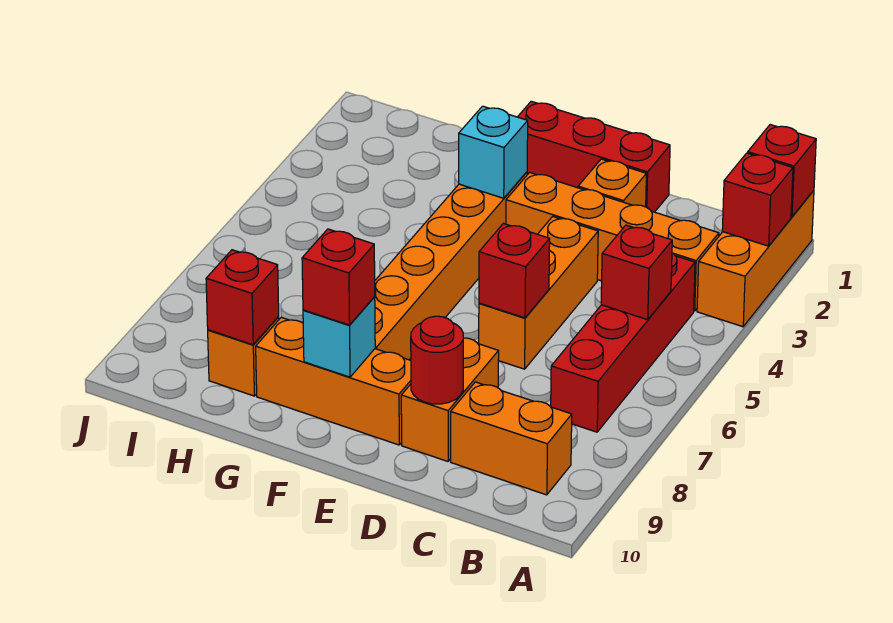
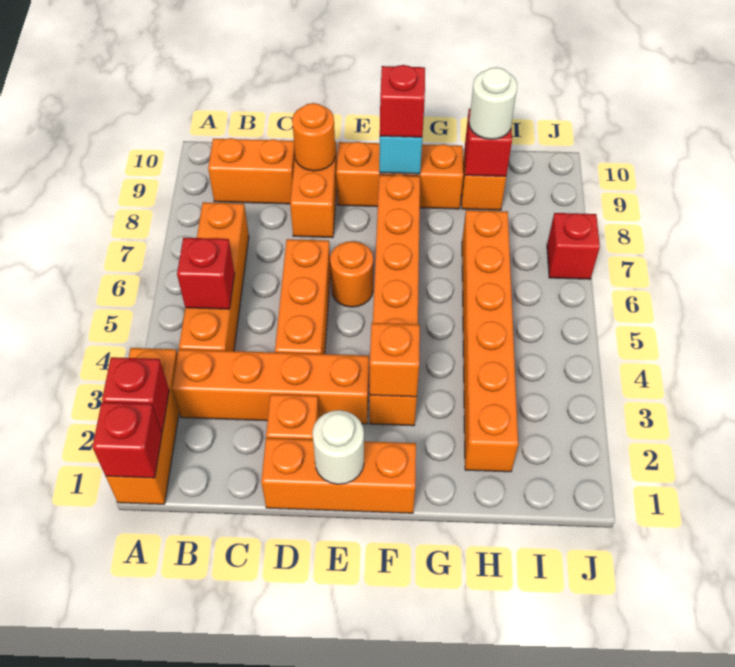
red brick B4:B7 level 1 -> orange brick B4:B7 level 1
red brick D1:F1 level 1 -> orange brick D1:F1 level 1
red brick D6 level 2 -> red brick J7 level 1
red round brick D9 level 2 -> orange round brick D9 level 2
none -> white round brick E1 level 2
none -> orange round brick E6 level 1
cyan brick F3 level 2 -> orange brick F3 level 2
none -> orange brick H2:H7 level 1
none -> white round brick H9 level 3

